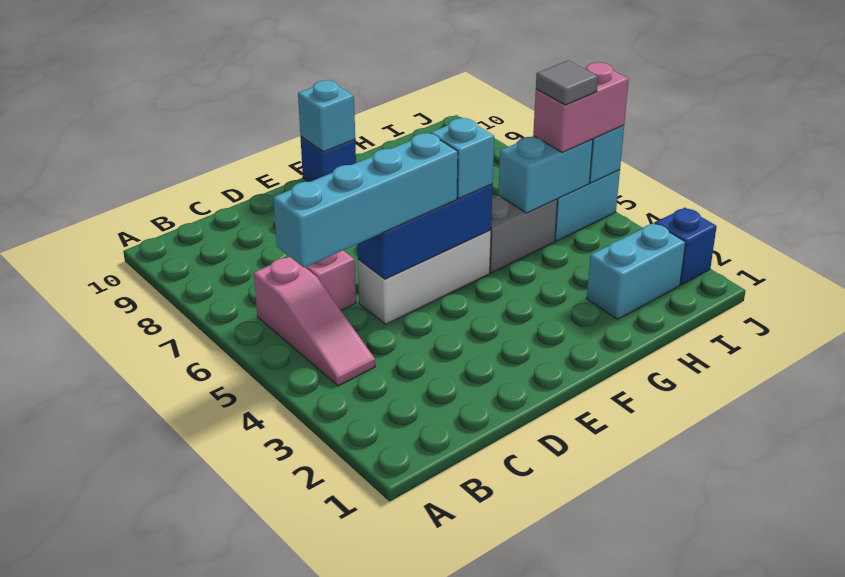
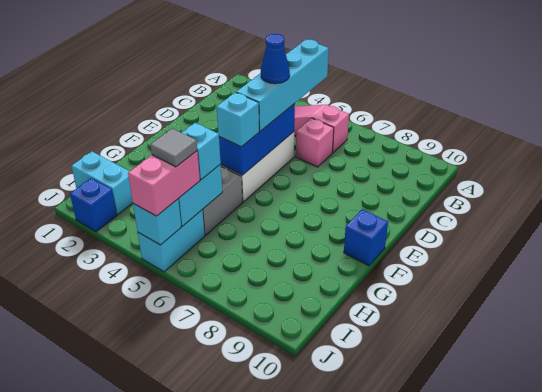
none -> blue cone D5 level 4
cyan brick F10 level 2 -> cyan brick H5 level 3
cyan brick H2:I2 level 1 -> cyan brick I1:I2 level 1

